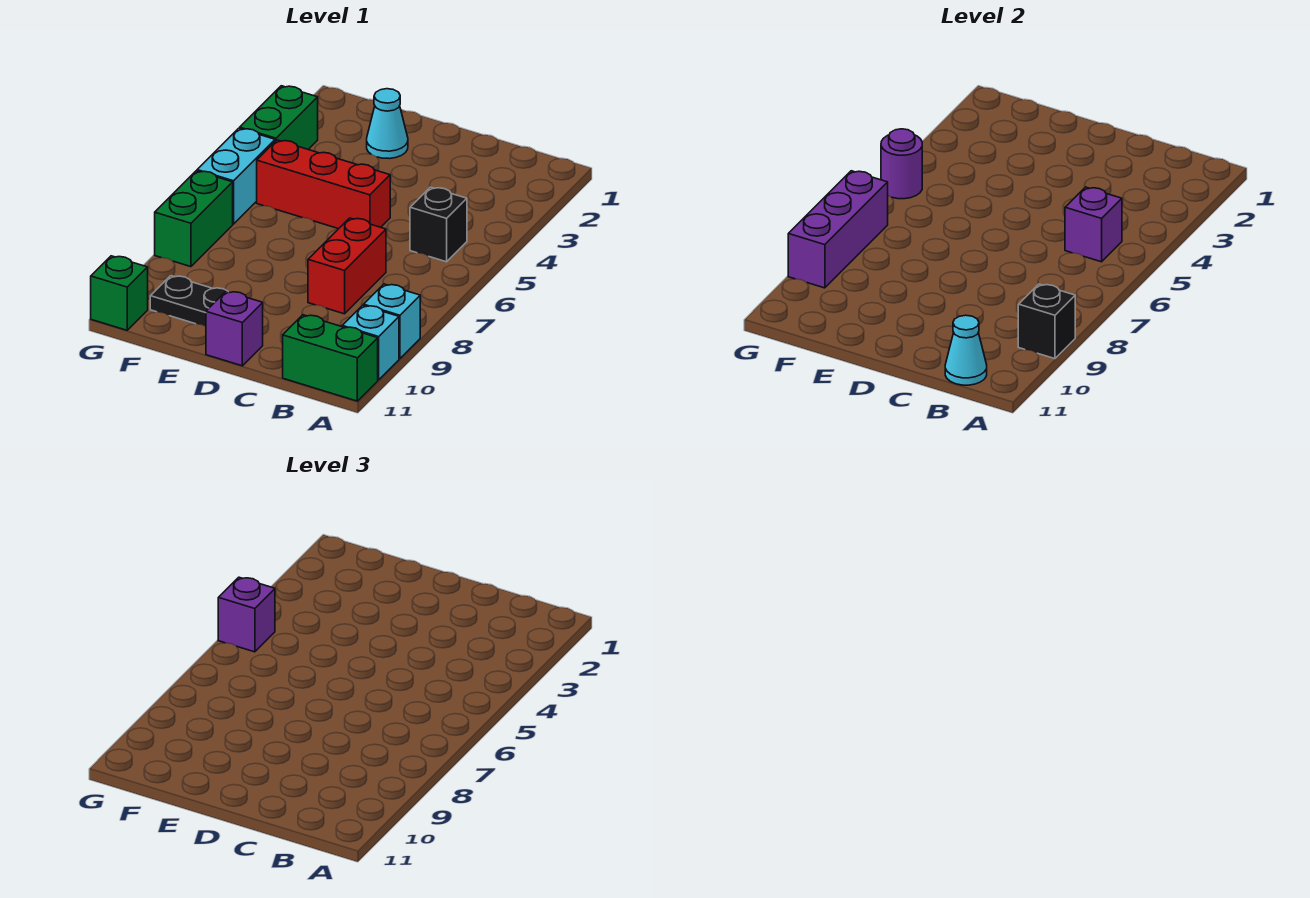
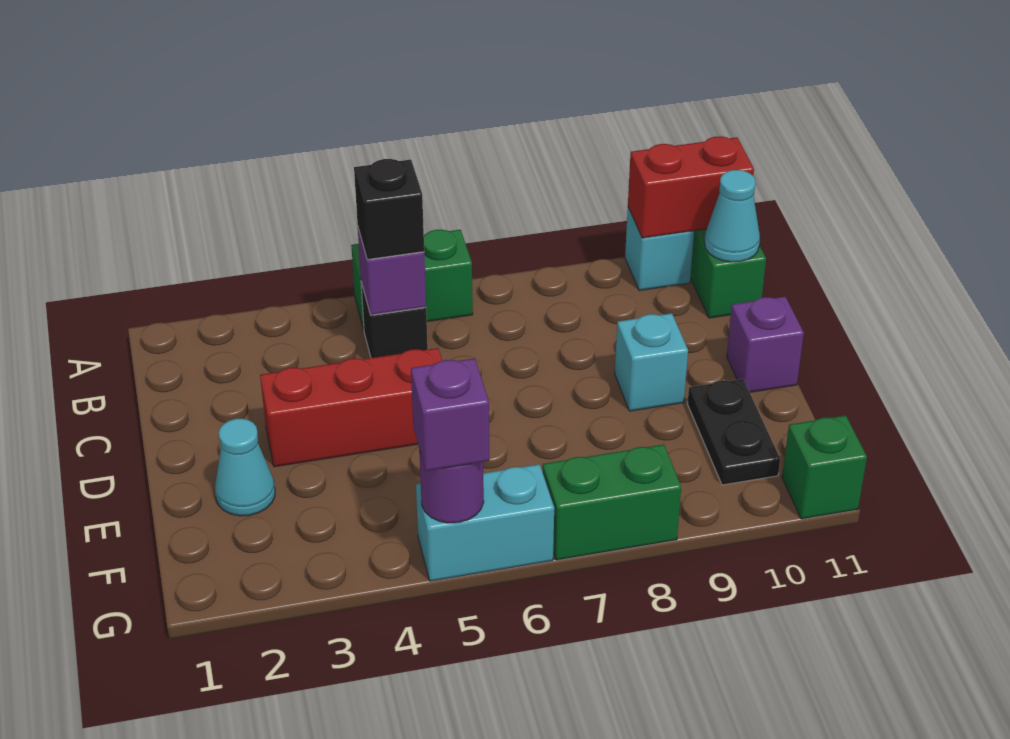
cyan brick A9 level 1 -> cyan brick D9 level 1
black brick A9 level 2 -> black brick B5 level 3
red brick C7:C8 level 1 -> red brick A10:A11 level 2
red brick D5:F5 level 1 -> red brick D3:D5 level 1
green brick G3:G4 level 1 -> green brick A5:A6 level 1
purple brick G7:G9 level 2 -> none

